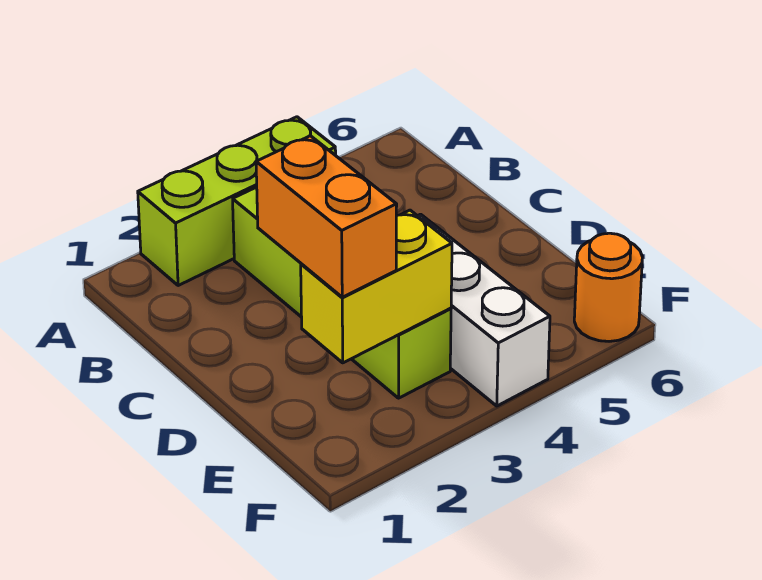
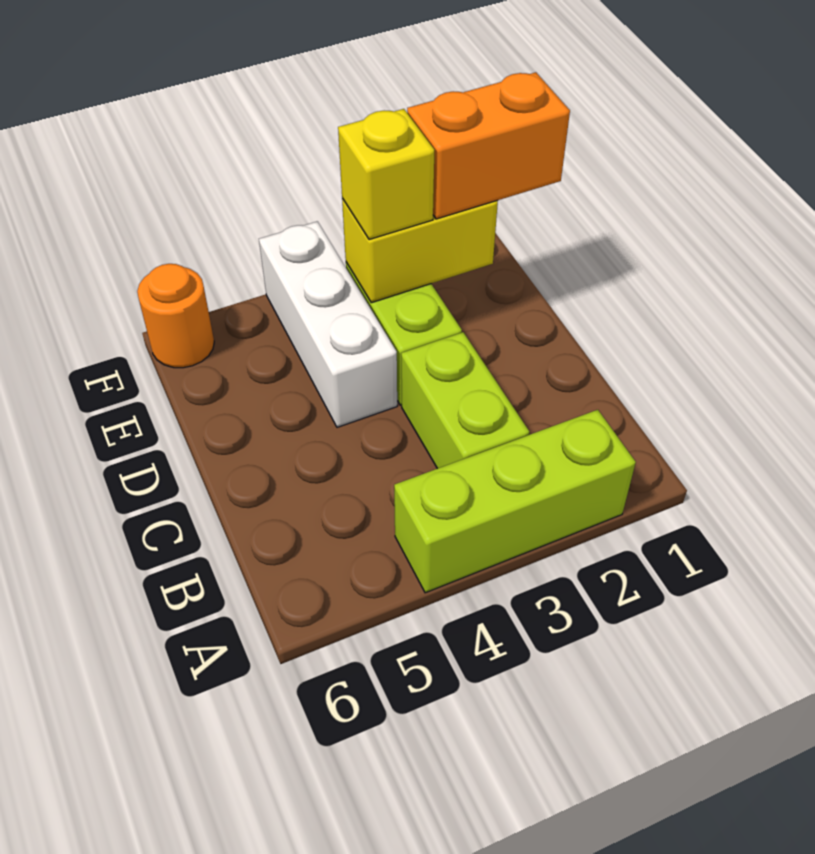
orange brick D2:E2 level 3 -> orange brick E1:E2 level 3
none -> yellow brick E3 level 3

